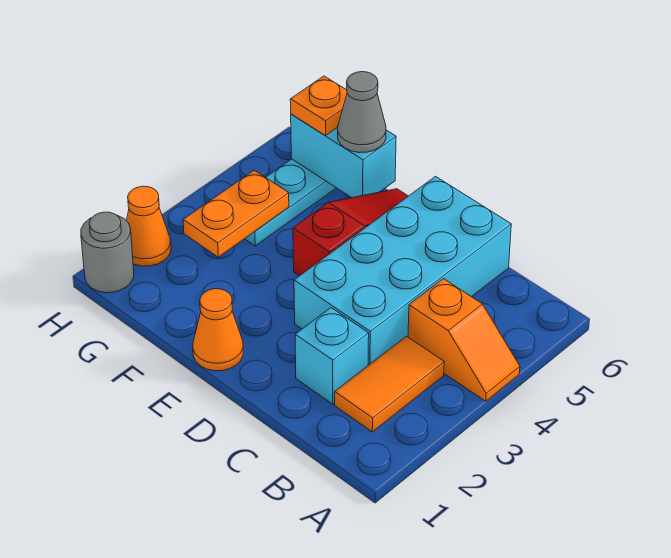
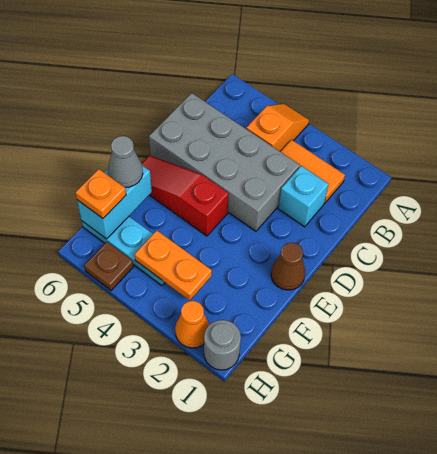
cyan brick C3:D6 level 1 -> grey brick C3:D6 level 1
orange cone E1 level 1 -> brown cone E1 level 1
none -> brown plate H5 level 1

